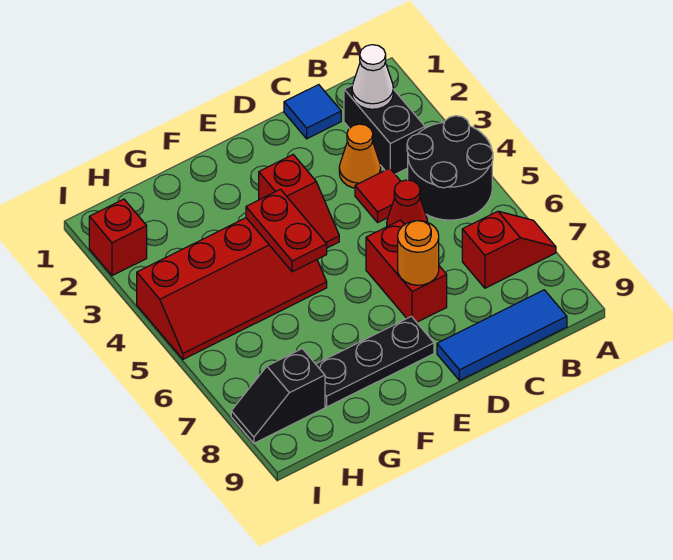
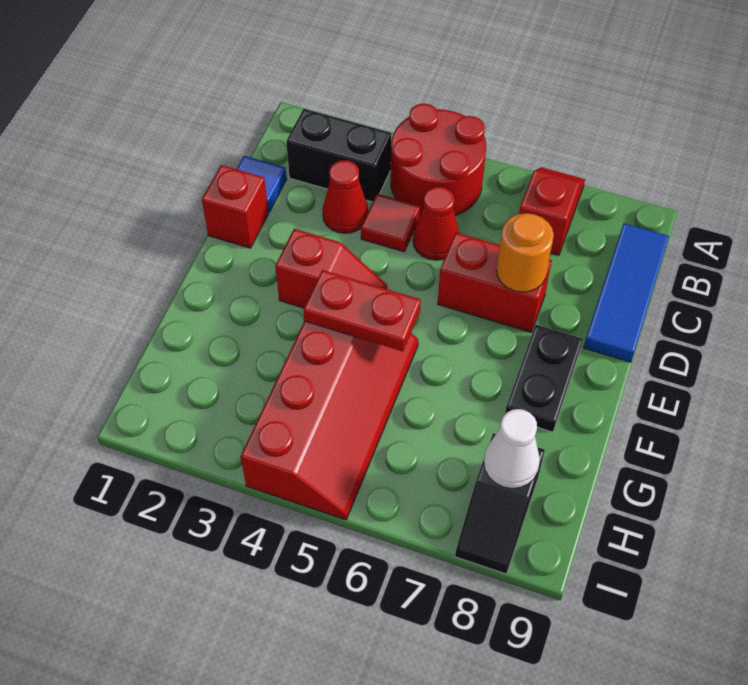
black round brick A4:B5 level 1 -> red round brick A4:B5 level 1
white cone B2 level 2 -> white cone H8 level 2
orange cone C3 level 1 -> red cone C3 level 1
black plate E8:G8 level 1 -> black plate E8:F8 level 1
red brick I2 level 1 -> red brick D1 level 1

